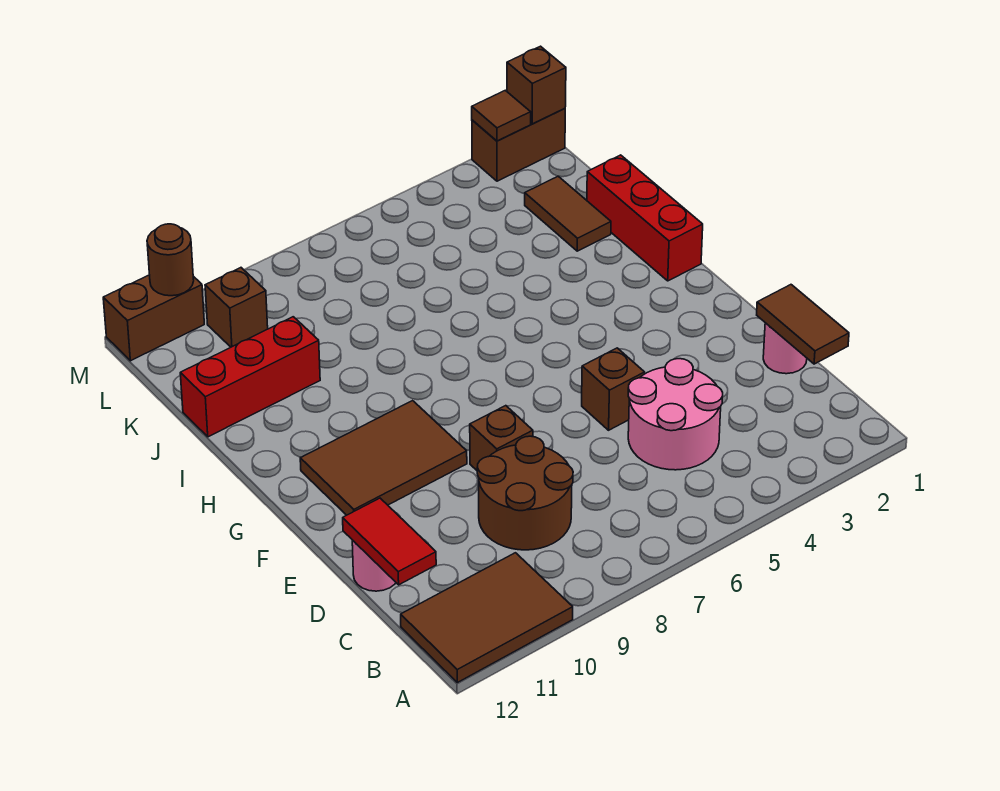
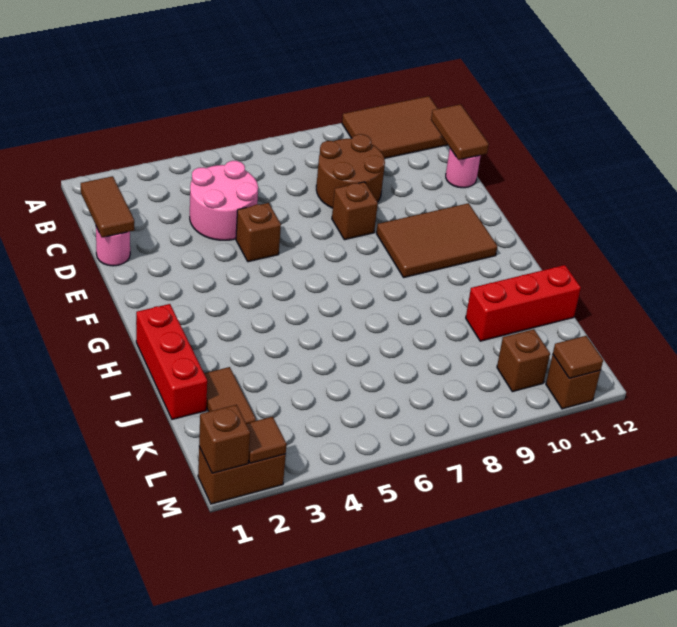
red tile C12:D12 level 2 -> brown tile C12:D12 level 2
brown brick M11:M12 level 1 -> brown brick M11 level 1
brown round brick M11 level 2 -> brown tile M11 level 2

